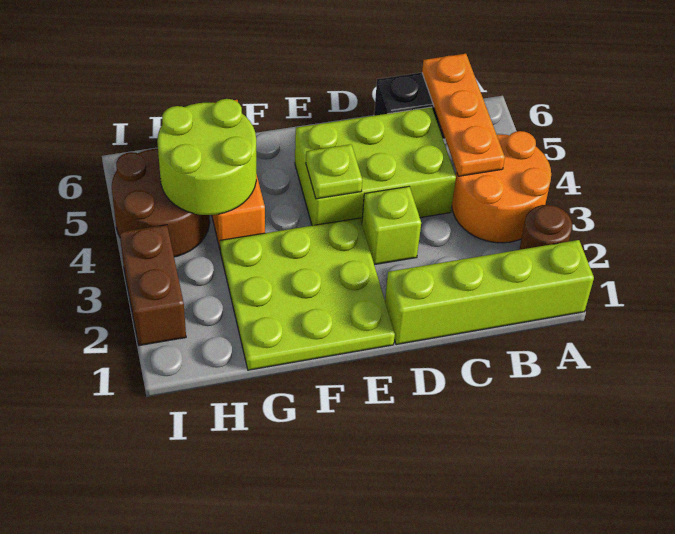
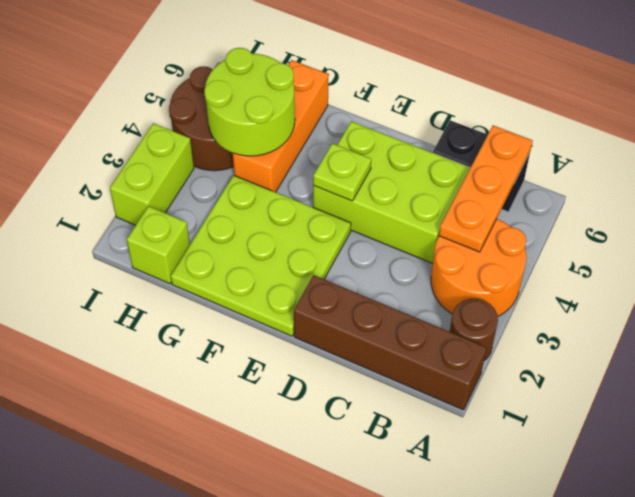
lime brick A1:D1 level 1 -> brown brick A1:D1 level 1
lime brick D3 level 1 -> lime brick H1 level 1
brown brick I2:I3 level 1 -> lime brick I2:I3 level 1

